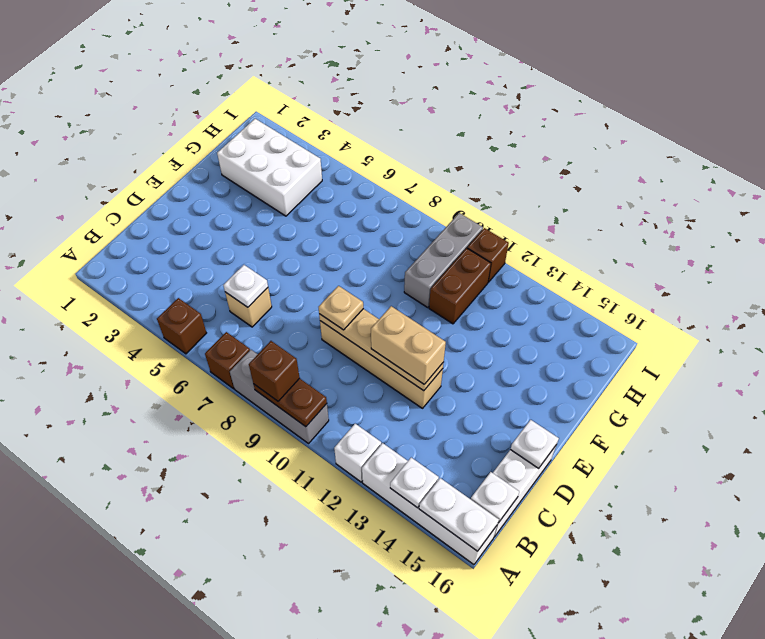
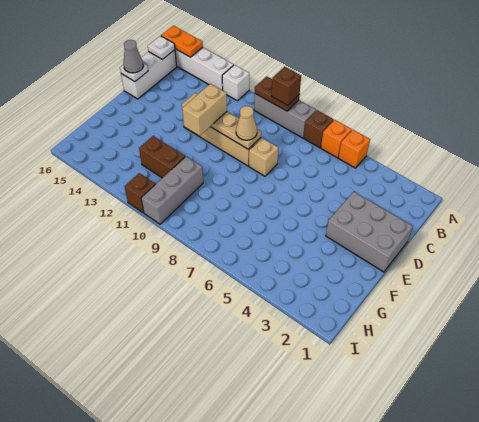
brown brick A5 level 1 -> orange brick A5 level 1
none -> orange brick A6 level 1
white plate A14 level 2 -> none
white plate A15:A16 level 2 -> orange plate A15:A16 level 2
tan brick C6 level 1 -> tan brick D8 level 1
white plate C6 level 2 -> none
none -> grey brick D1:E3 level 1
tan plate D9 level 3 -> tan cone D9 level 3
tan brick D11:D12 level 3 -> tan brick D11:E11 level 3
none -> grey cone D16 level 3
white brick G2:H4 level 1 -> none
brown brick G11:H11 level 1 -> brown brick G11:G12 level 1

